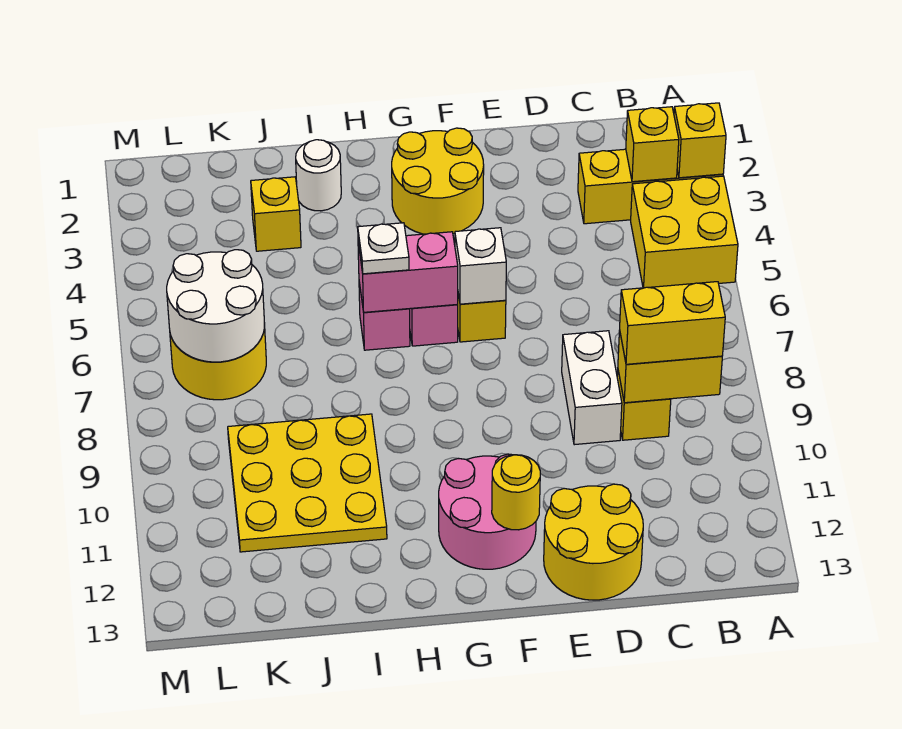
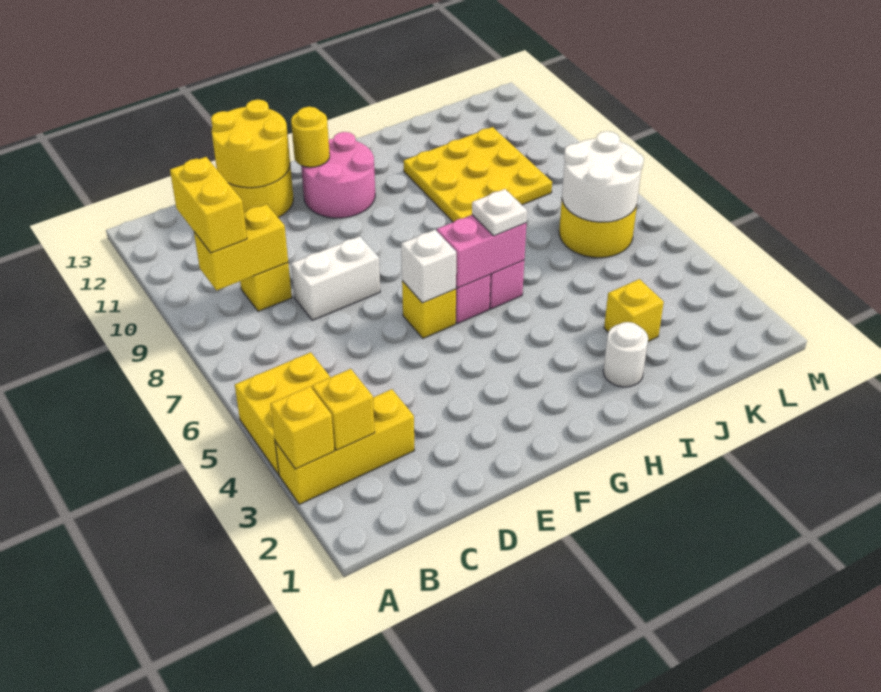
yellow brick B9:C9 level 3 -> yellow brick B9:B10 level 3
white brick D8:D9 level 1 -> white brick D8:E8 level 1
yellow round brick F2:G3 level 1 -> yellow round brick D12:E13 level 2

